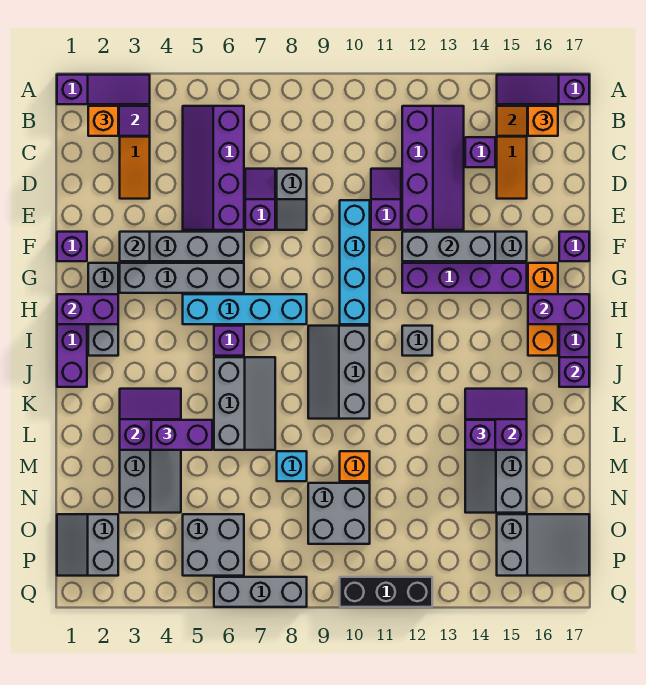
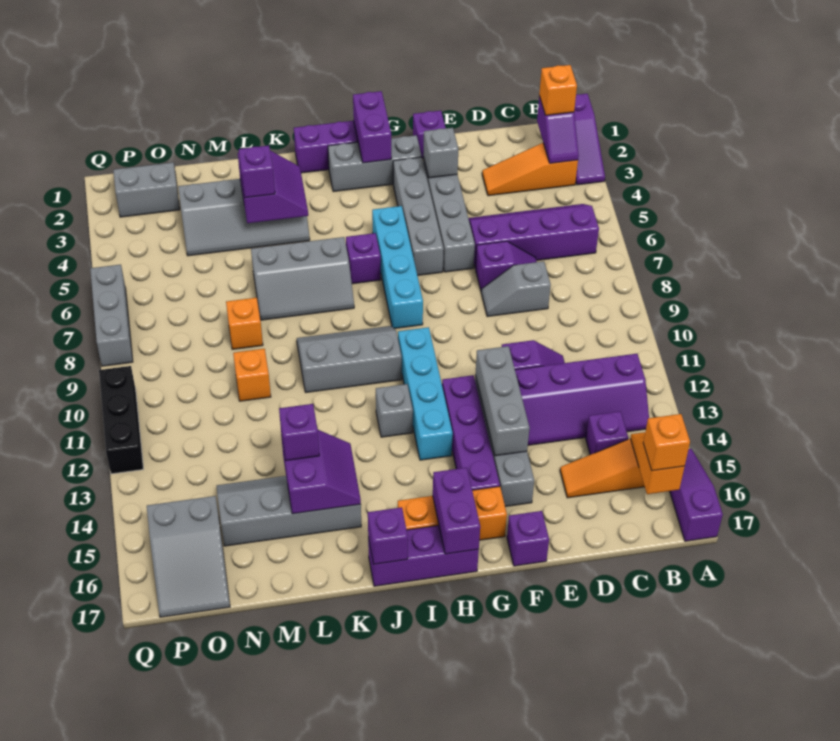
cyan brick E10:H10 level 1 -> cyan brick H10:H13 level 1
purple brick L4:L5 level 3 -> purple brick L4 level 3
cyan brick M8 level 1 -> orange brick M8 level 1
grey brick N9:O10 level 1 -> none
grey brick O5:P6 level 1 -> none

